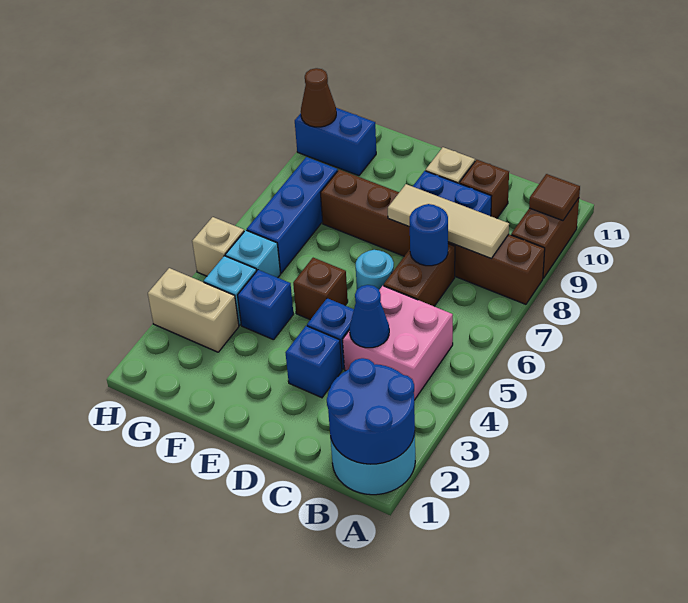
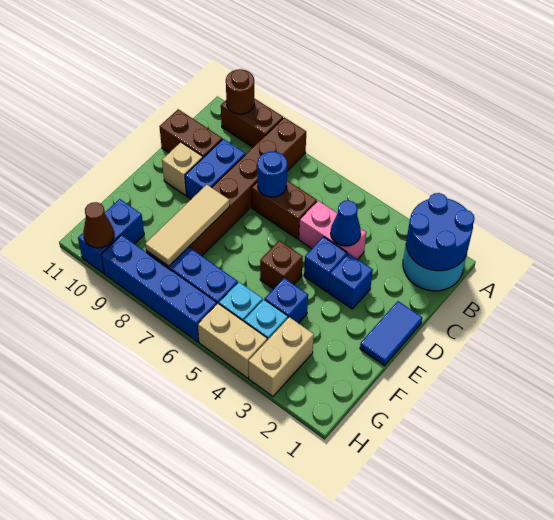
brown tile A10 level 2 -> brown round brick A10 level 2
pink brick B4:C5 level 1 -> pink brick C4:C5 level 1
tan tile B8:D8 level 2 -> tan tile E8:G8 level 2
brown brick C10 level 1 -> brown brick C10:C11 level 1
none -> blue tile D1:E1 level 1
cyan round brick D6 level 1 -> none
tan brick H5 level 1 -> tan brick H4:H5 level 1
none -> blue brick H6:H9 level 1

